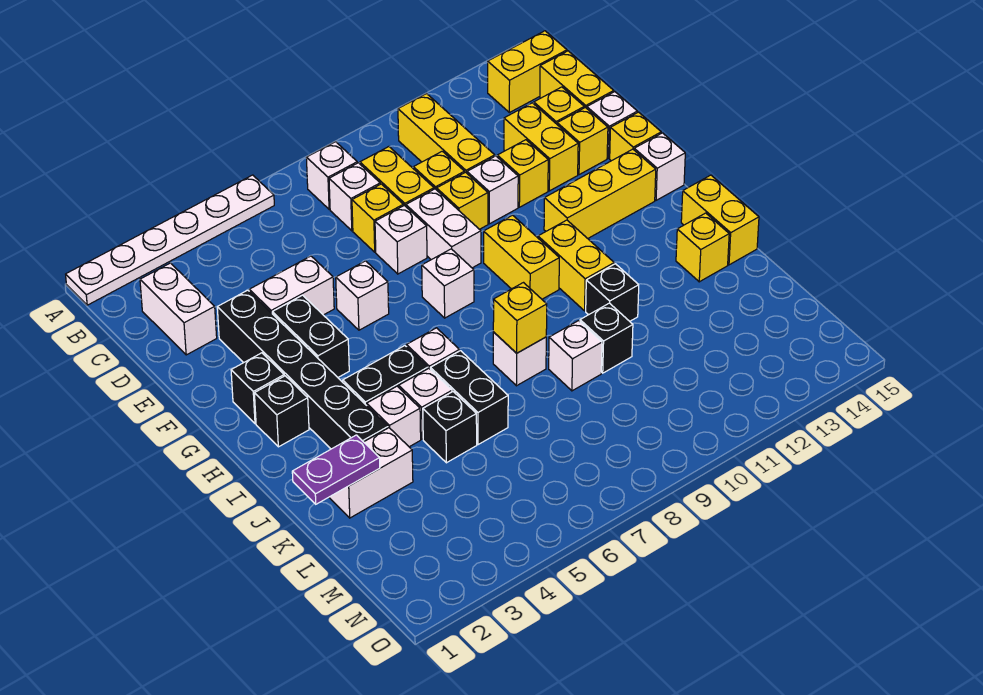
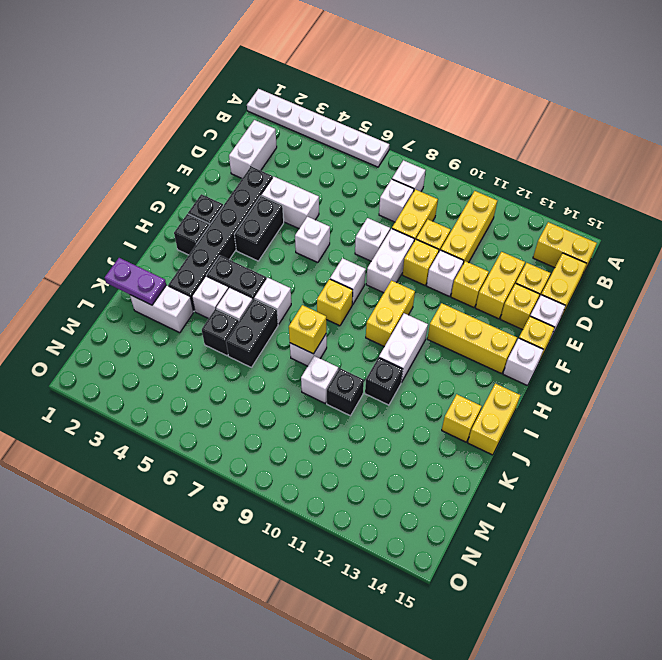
yellow brick D8 level 1 -> yellow brick H8 level 1
yellow brick H11:I11 level 1 -> white brick H11:I11 level 1

